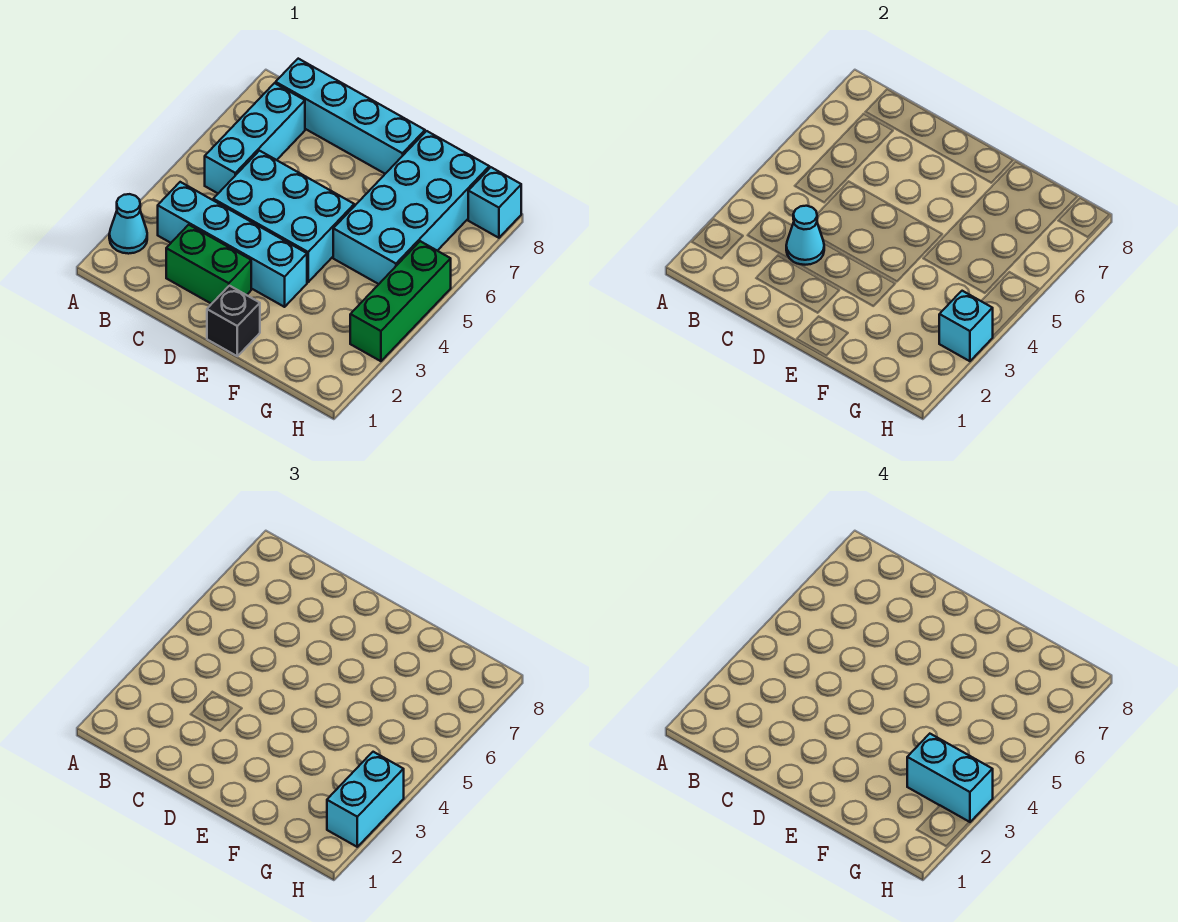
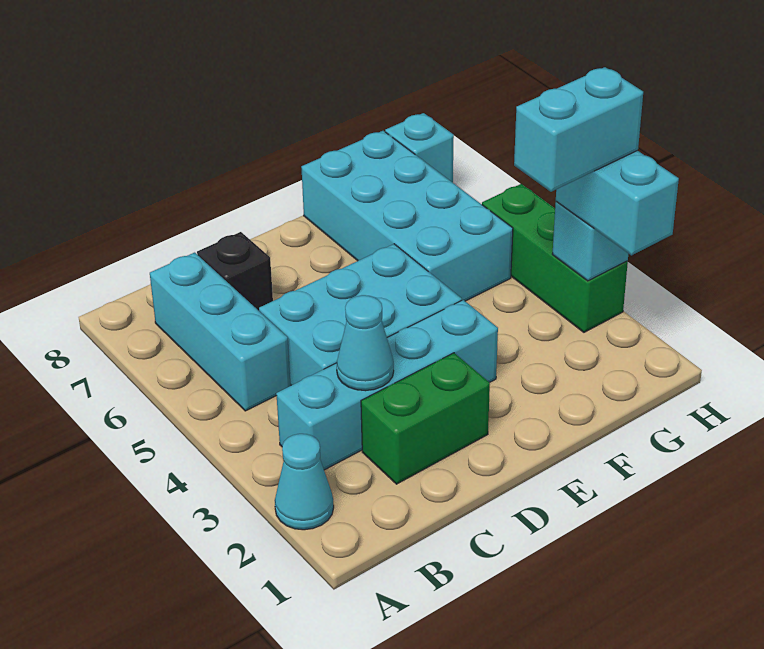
cyan brick B8:E8 level 1 -> none
black brick E1 level 1 -> black brick C7 level 1

